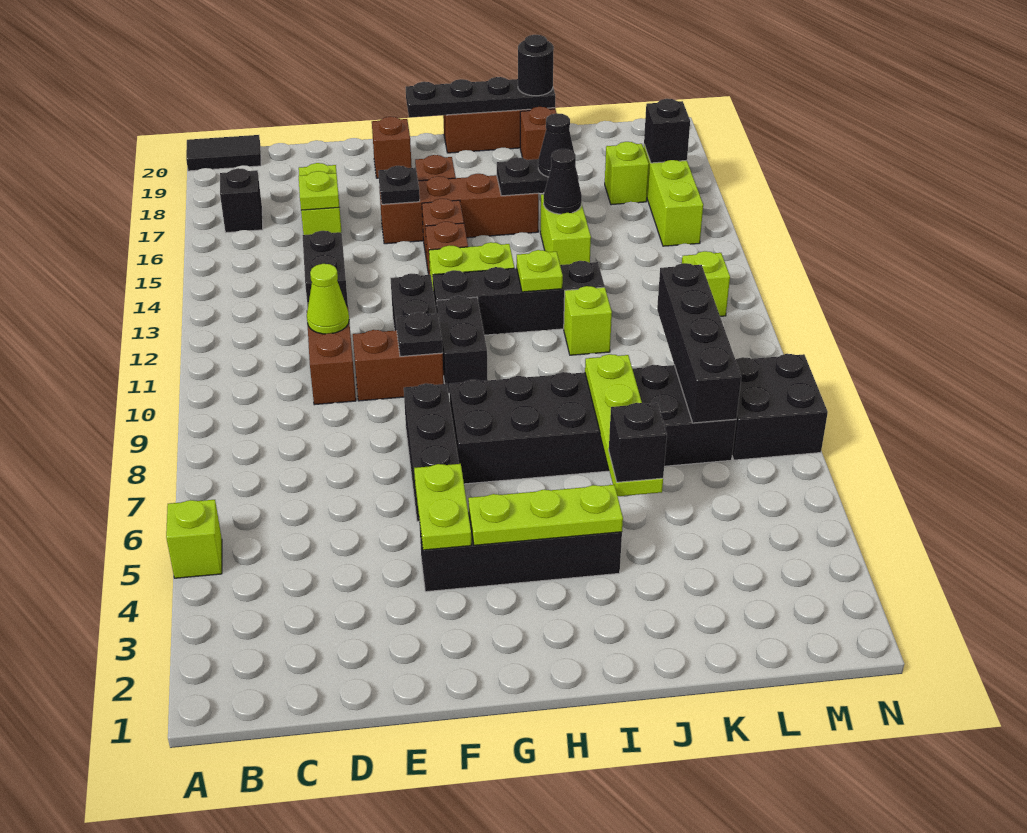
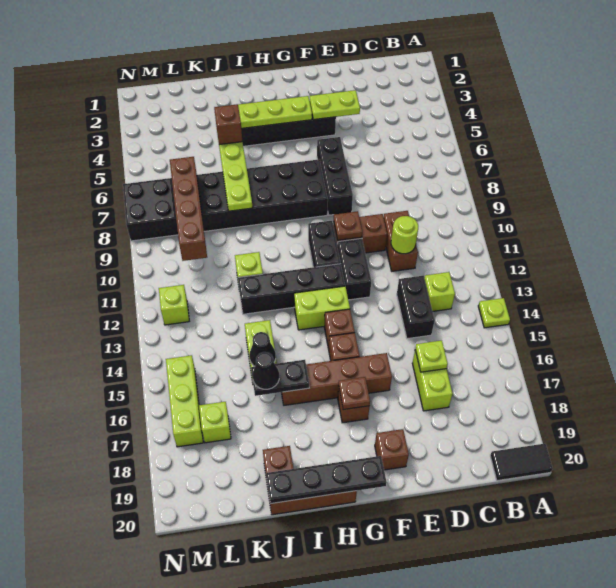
lime brick A5 level 1 -> lime brick C13 level 1
black brick B17 level 1 -> none
lime cone D11 level 2 -> lime round brick D11 level 2
lime plate F4:F5 level 2 -> lime plate E4:F4 level 2
black plate F10 level 2 -> brown plate F10 level 2
black plate F16 level 2 -> none
none -> brown plate G17 level 2
lime plate I12 level 2 -> lime plate A14 level 1
black brick J5 level 3 -> brown brick J5 level 3
black round brick J20 level 3 -> none
black brick L7:L10 level 2 -> brown brick L7:L10 level 2
black brick M17 level 2 -> none

